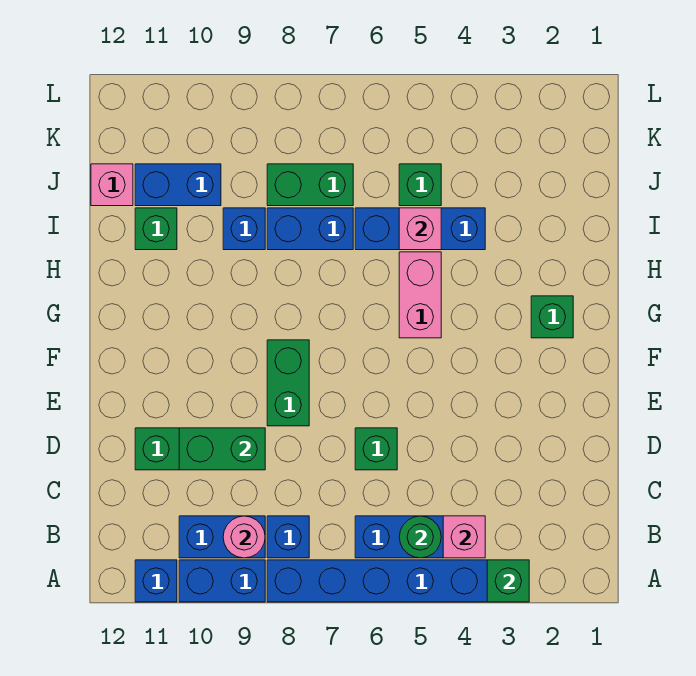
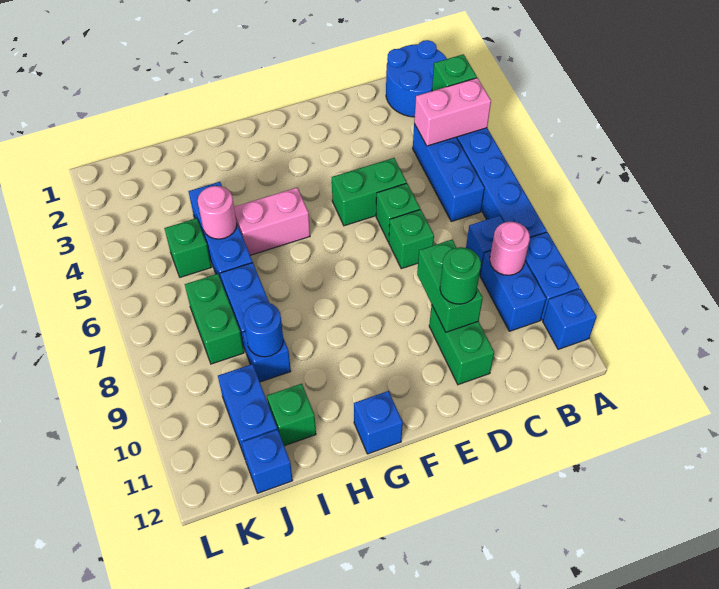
none -> blue round brick A1:B2 level 1
pink brick B4 level 2 -> pink brick A4:B4 level 2
green round brick B5 level 2 -> green round brick D10 level 3
green brick E8:F8 level 1 -> green brick D5:E5 level 1
green brick G2 level 1 -> green brick D7 level 1
none -> blue brick G12 level 1
pink brick I5 level 2 -> pink round brick I5 level 2
none -> blue round brick I9 level 2
pink brick J12 level 1 -> blue brick J12 level 1

